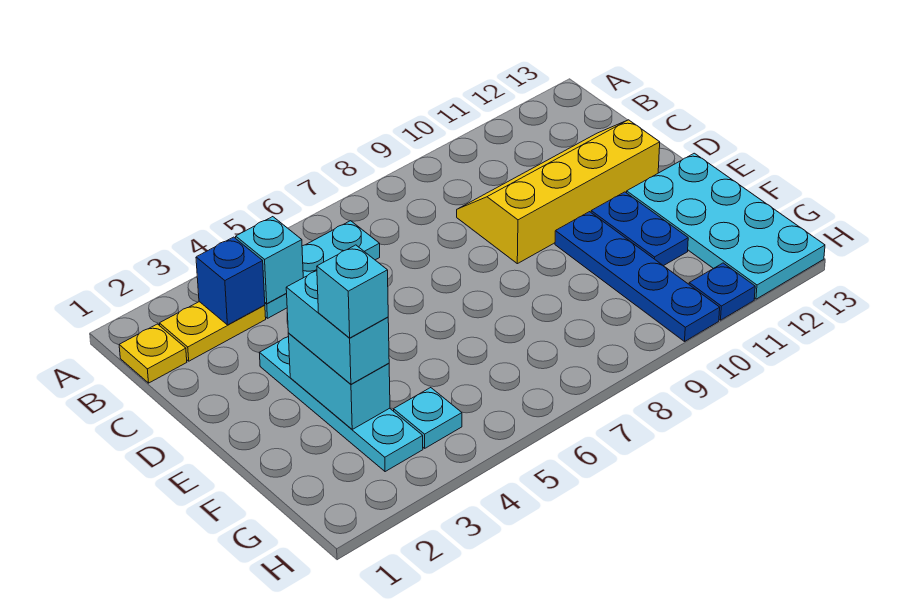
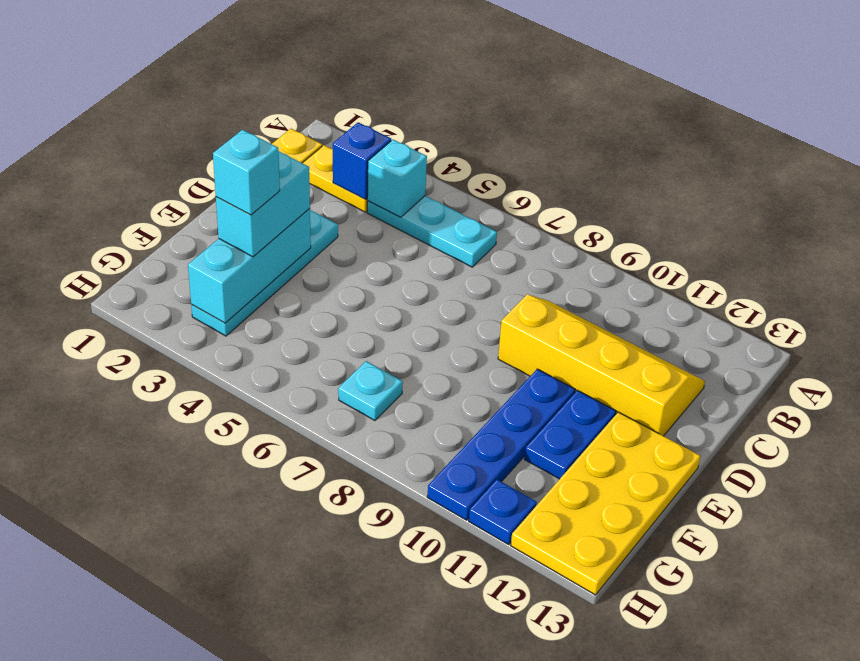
cyan brick E3:F3 level 2 -> cyan brick E3:G3 level 2
cyan plate E12:H13 level 1 -> yellow plate E12:H13 level 1
cyan plate G4 level 1 -> cyan plate G7 level 1

